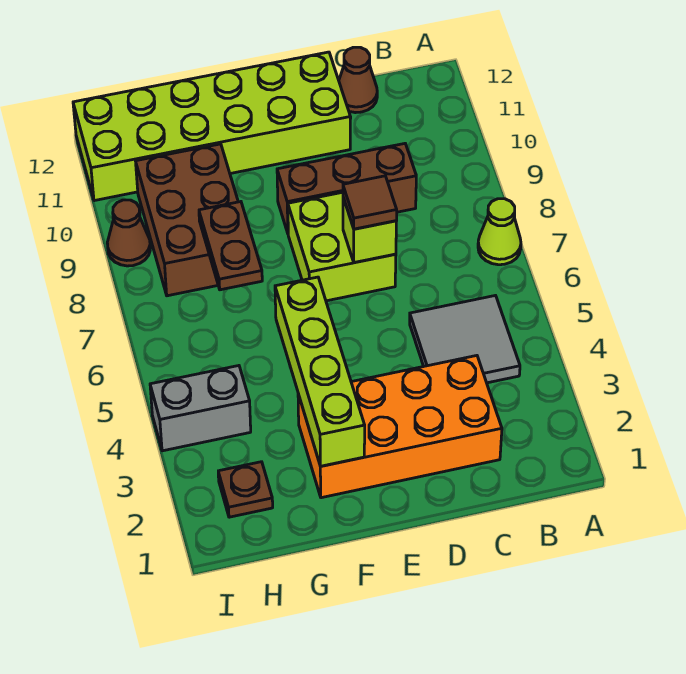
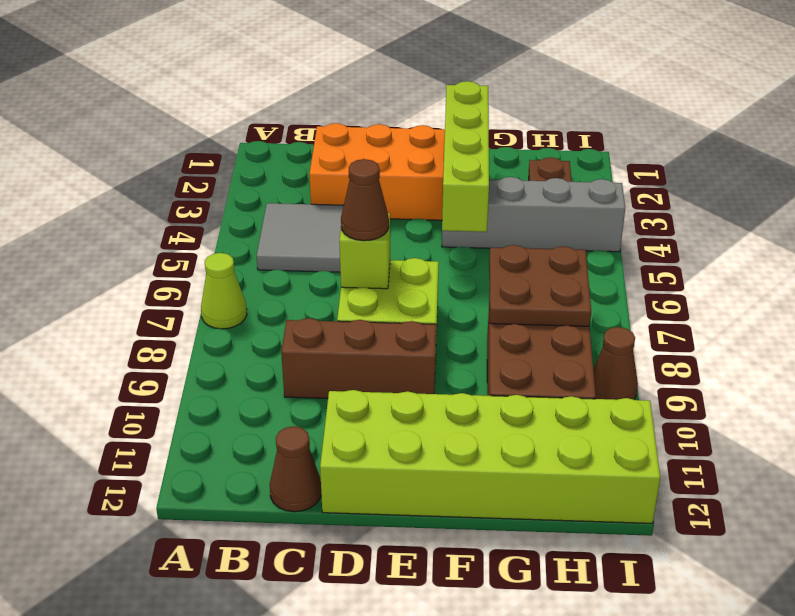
brown tile D7 level 3 -> brown cone D7 level 3
brown plate G7:G8 level 2 -> brown plate G7:H8 level 2
grey brick H4:I4 level 1 -> grey brick F4:I4 level 1

